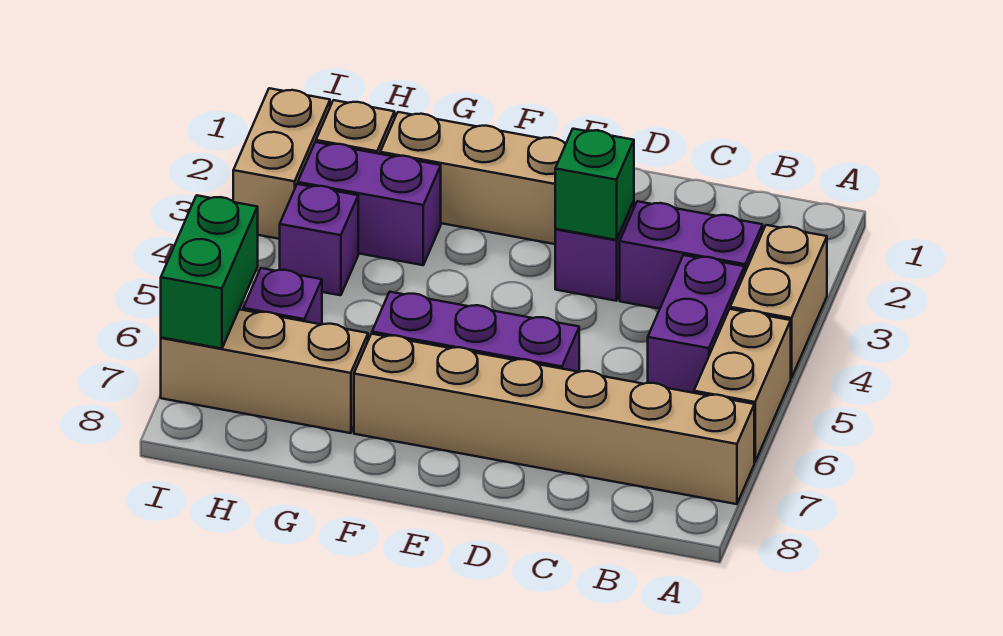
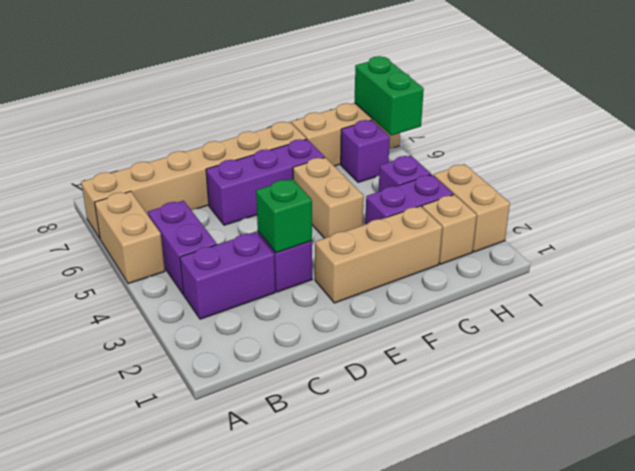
tan brick A3:A4 level 1 -> tan brick F4:F5 level 1

